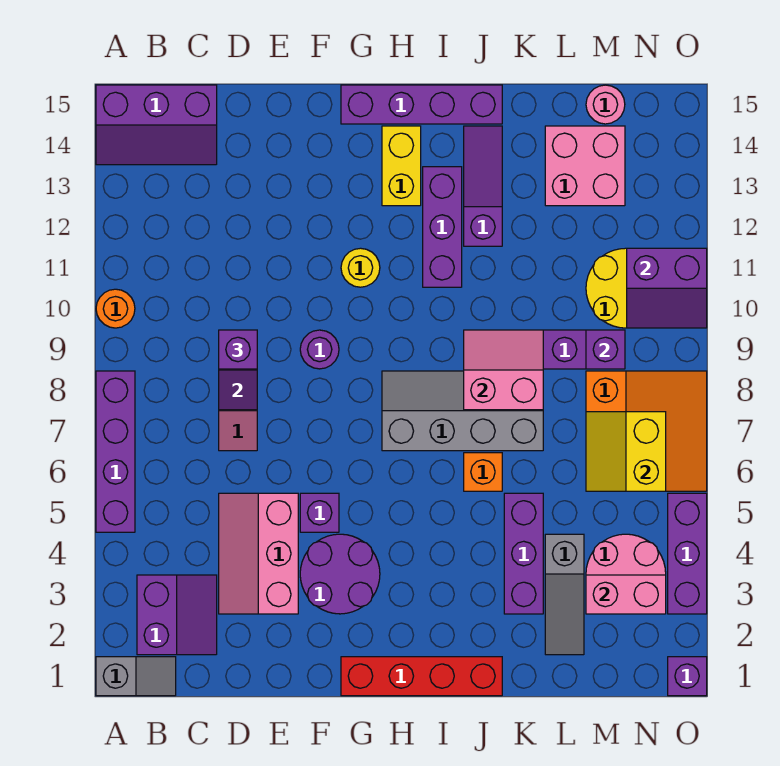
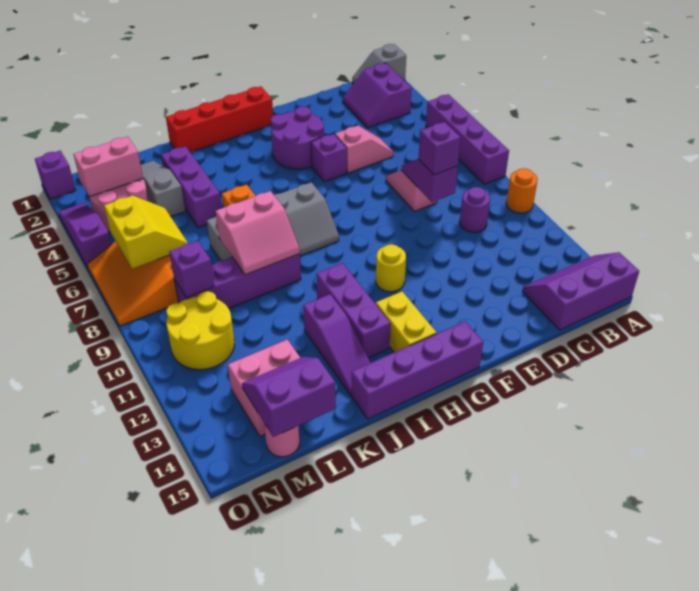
pink slope D3:E5 level 1 top E -> pink slope D5:E5 level 1 top E
purple round brick F9 level 1 -> purple round brick C10 level 1
purple slope N10:O11 level 2 top 11 -> purple slope L14:M15 level 2 top 15
purple brick O3:O5 level 1 -> purple slope O3:O5 level 1 top 5

